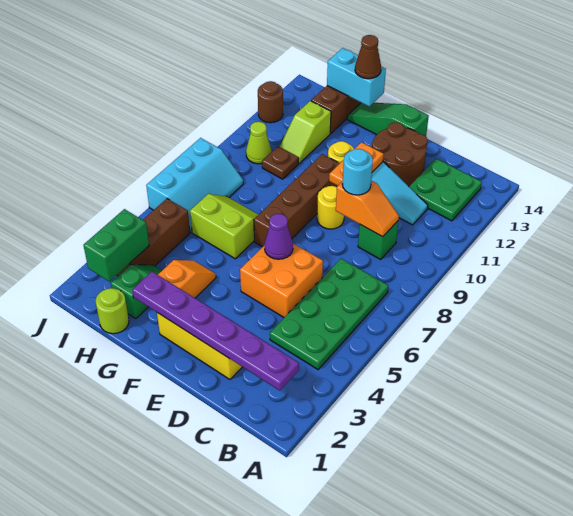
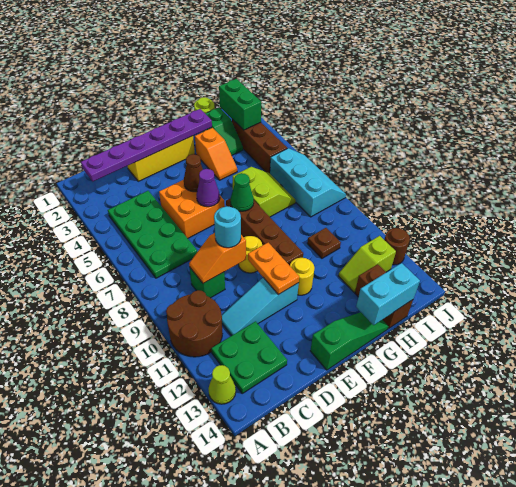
brown round brick D12:E13 level 1 -> brown round brick A10:B11 level 1
none -> green cone F7 level 2
lime slope G6:H7 level 1 top 6 -> lime slope G6:H7 level 1 top G
brown cone G14 level 3 -> brown cone E5 level 2
lime slope H11:H12 level 1 top 12 -> lime slope H12:I12 level 1 top I
cyan slope I6:J8 level 1 top J -> cyan slope I6:J8 level 1 top I
lime cone I10 level 1 -> lime cone A13 level 1

